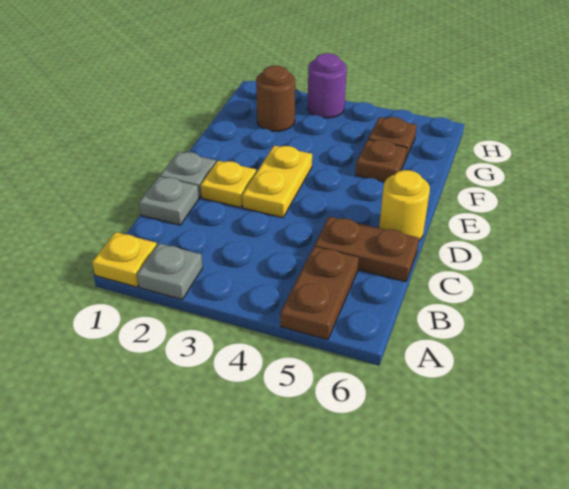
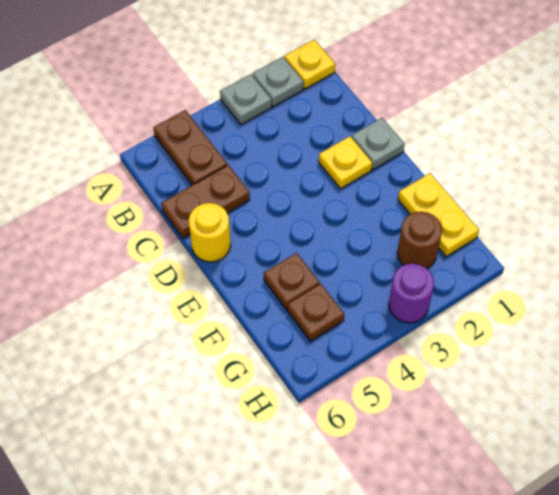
grey plate C1 level 1 -> grey plate A3 level 1
yellow plate D3:E3 level 1 -> yellow plate F1:G1 level 1

